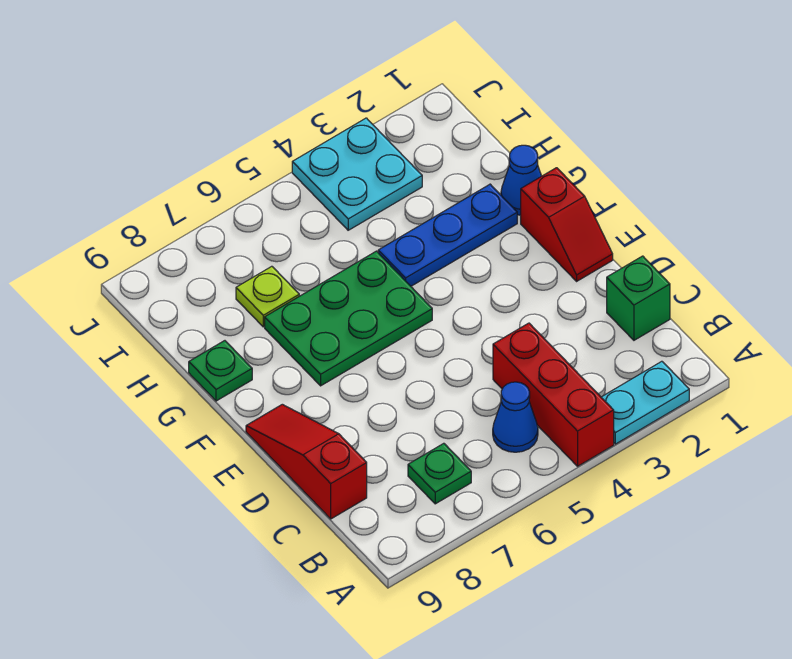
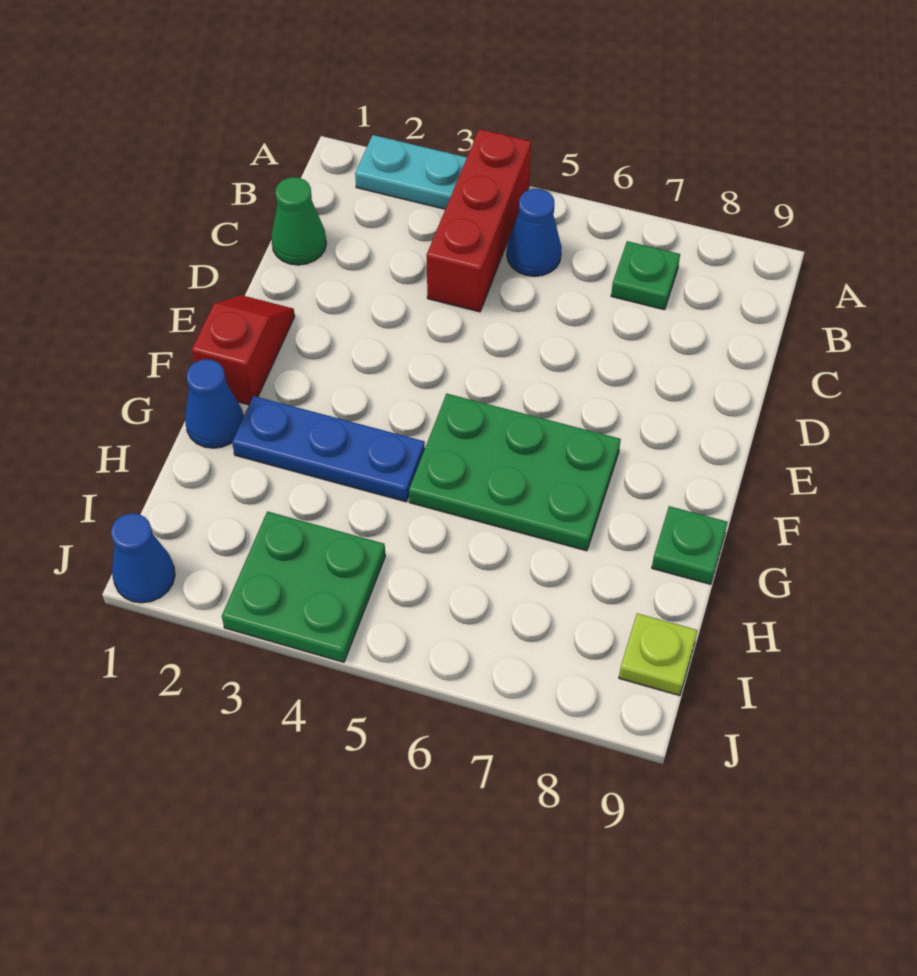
green brick C1 level 1 -> green cone C1 level 1
red slope C9:E9 level 1 top C -> none
lime plate H7 level 1 -> lime plate I9 level 1
cyan plate I3:J4 level 1 -> green plate I3:J4 level 1
none -> blue cone J1 level 1

